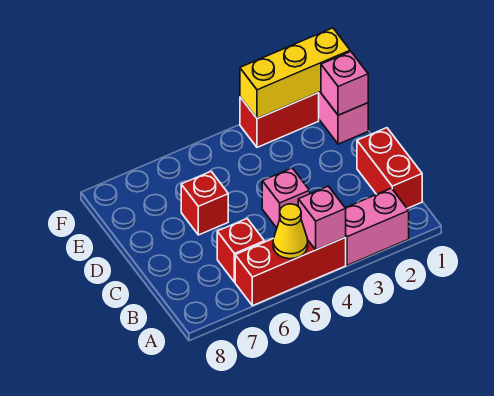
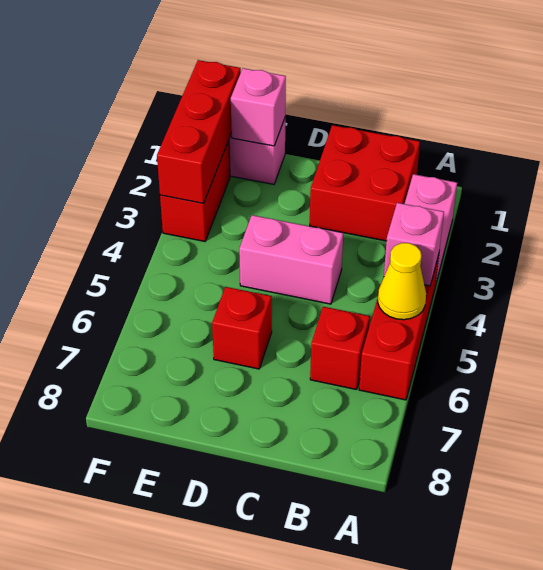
red brick B1:C1 level 1 -> red brick B1:C2 level 1
pink brick C4 level 1 -> pink brick C4:D4 level 1
yellow brick F1:F3 level 2 -> red brick F1:F3 level 2

